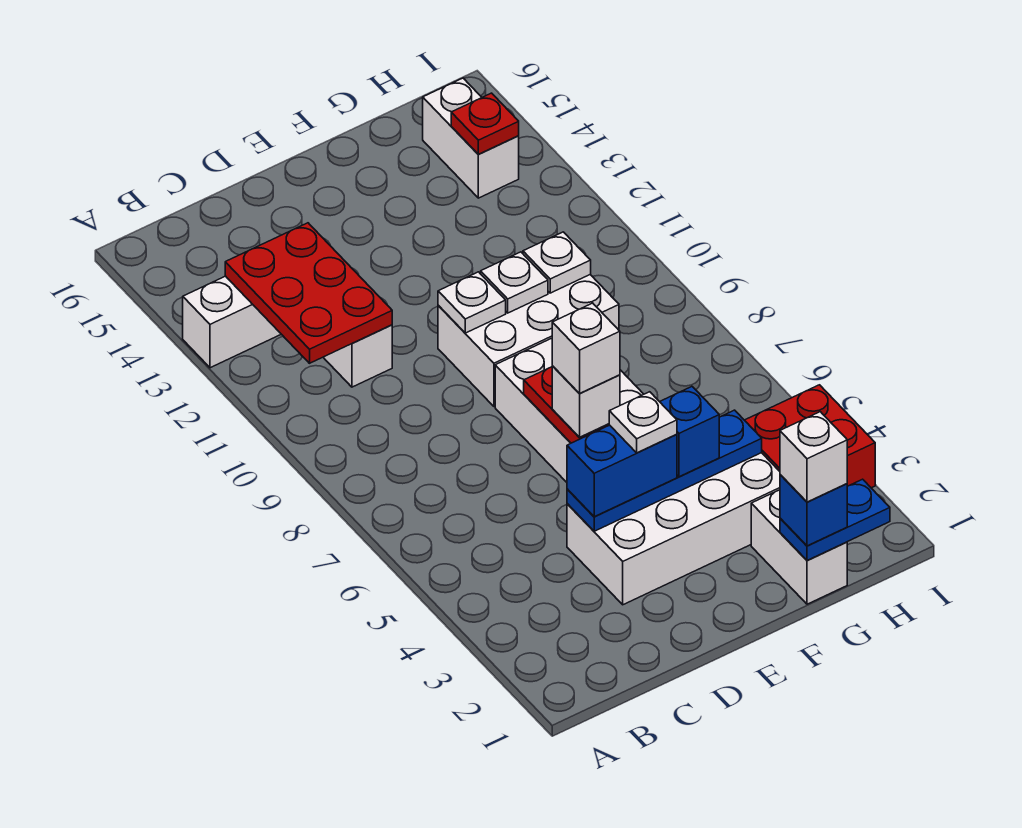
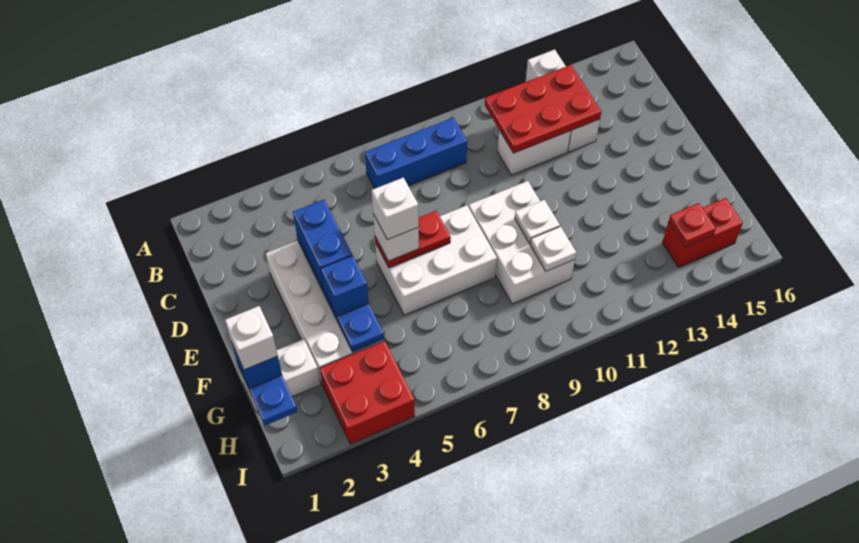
none -> blue brick B7:B9 level 1
white plate E4 level 4 -> none
white plate E10 level 2 -> none
white brick H14:H15 level 1 -> red brick H14:H15 level 1

